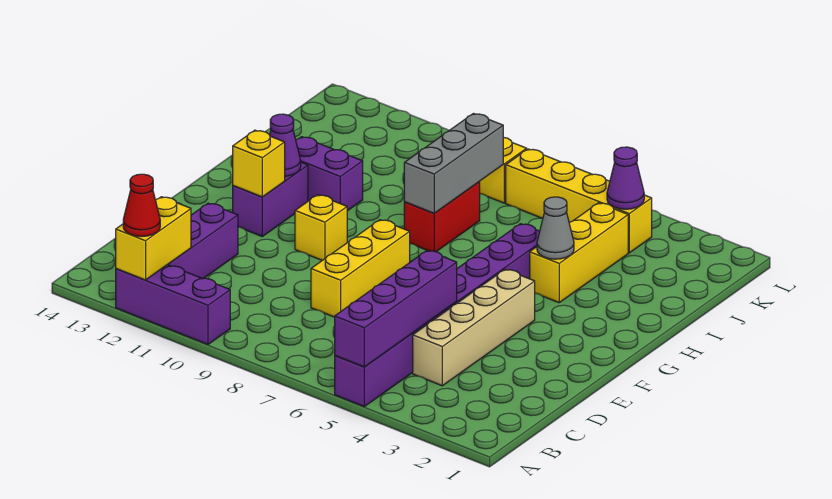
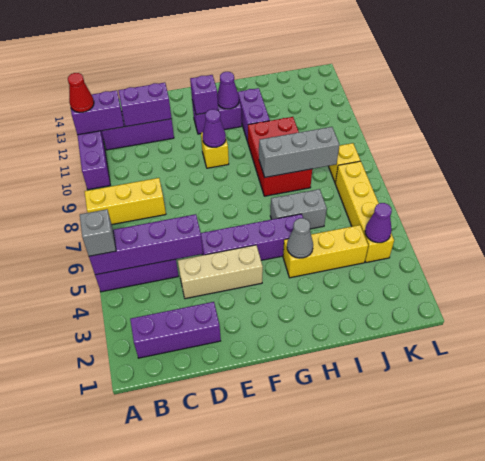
none -> grey brick A5 level 3
yellow brick A12:B12 level 2 -> purple brick A12:B12 level 2
none -> purple brick B2:D2 level 1
tan brick C4:F4 level 1 -> tan brick D4:F4 level 1
none -> purple brick C12:D12 level 2
yellow brick D8:F8 level 1 -> yellow brick A8:C8 level 1
none -> purple cone F10 level 2
yellow brick F12 level 2 -> purple brick F12 level 2
none -> grey brick H6:I6 level 1
red brick H8:I8 level 1 -> red brick H8:I10 level 1

